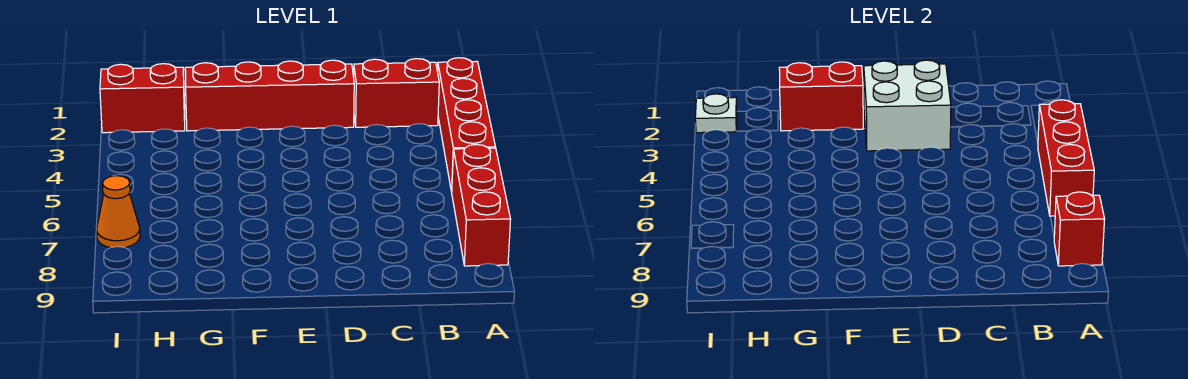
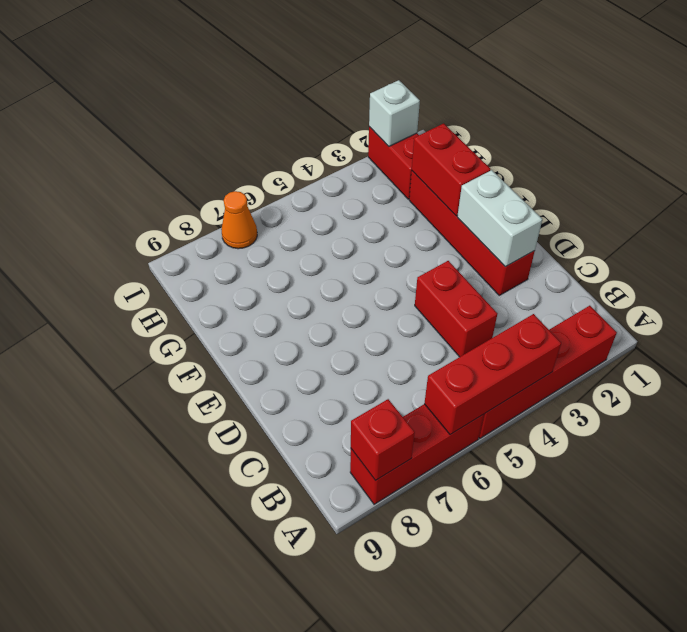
red brick B2:C2 level 1 -> red brick C4:D4 level 1
white brick D2:E3 level 2 -> white brick D2:E2 level 2
white plate I2 level 2 -> white brick I2 level 2

